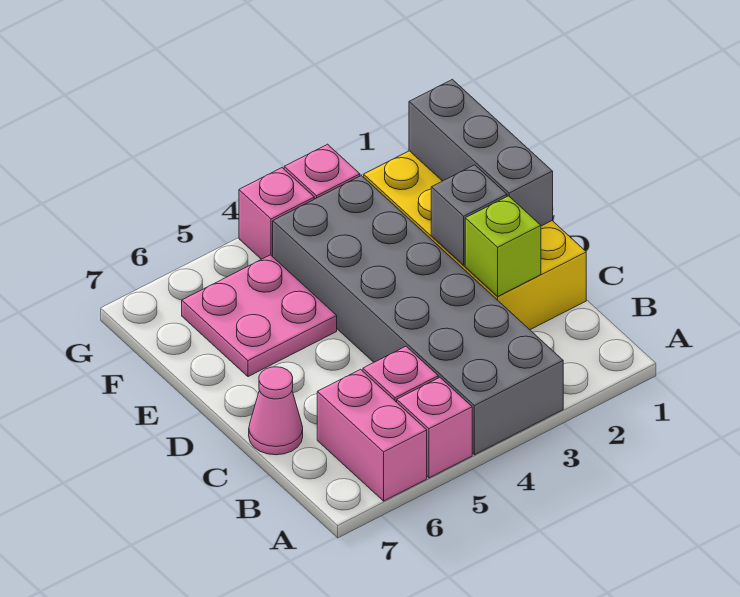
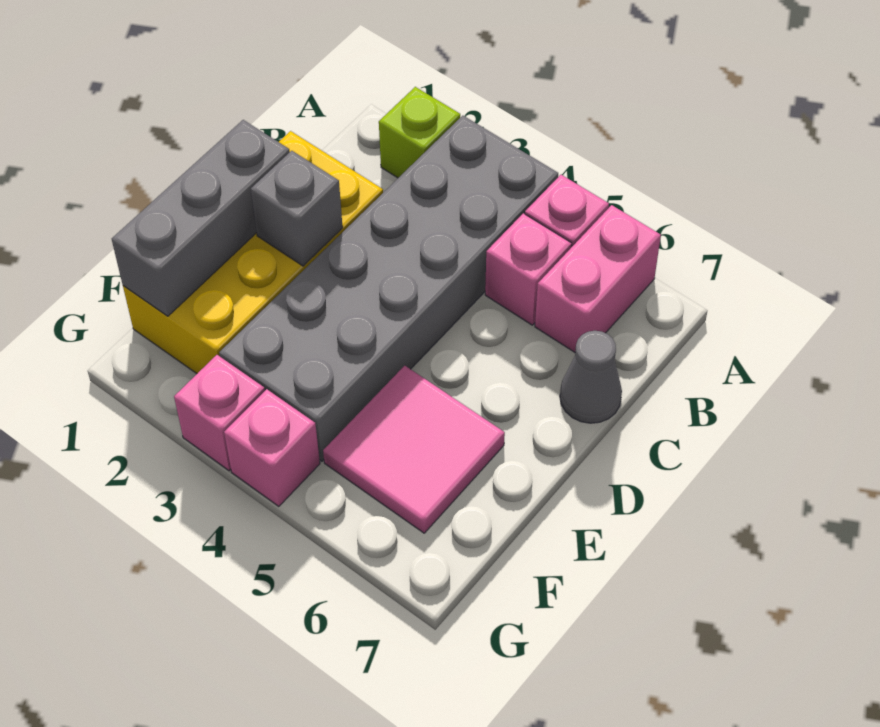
lime brick C2 level 2 -> lime brick A2 level 1
pink cone C7 level 1 -> grey cone C7 level 1
pink plate E5:F6 level 1 -> pink tile E5:F6 level 1

